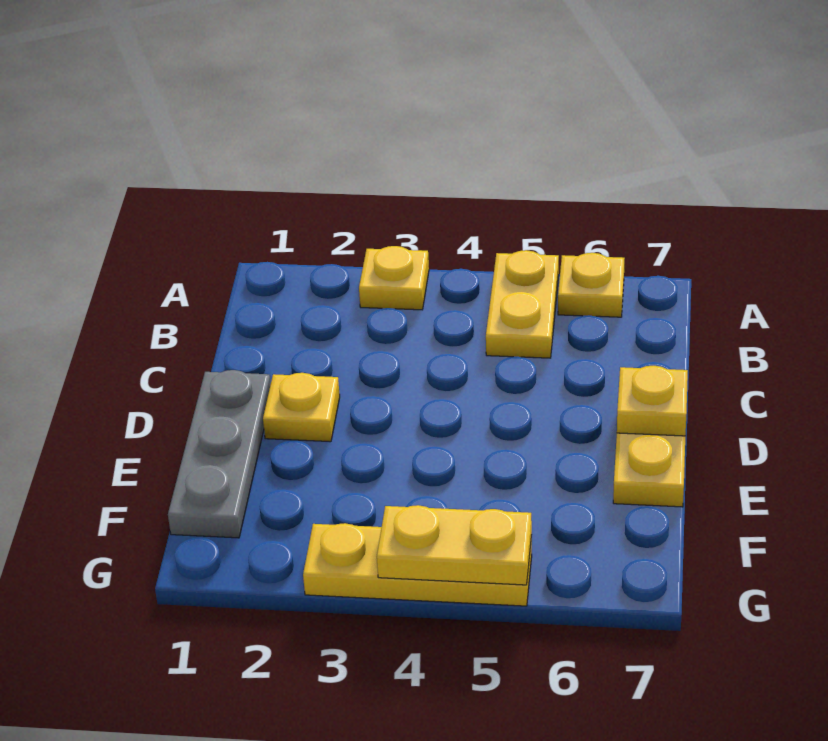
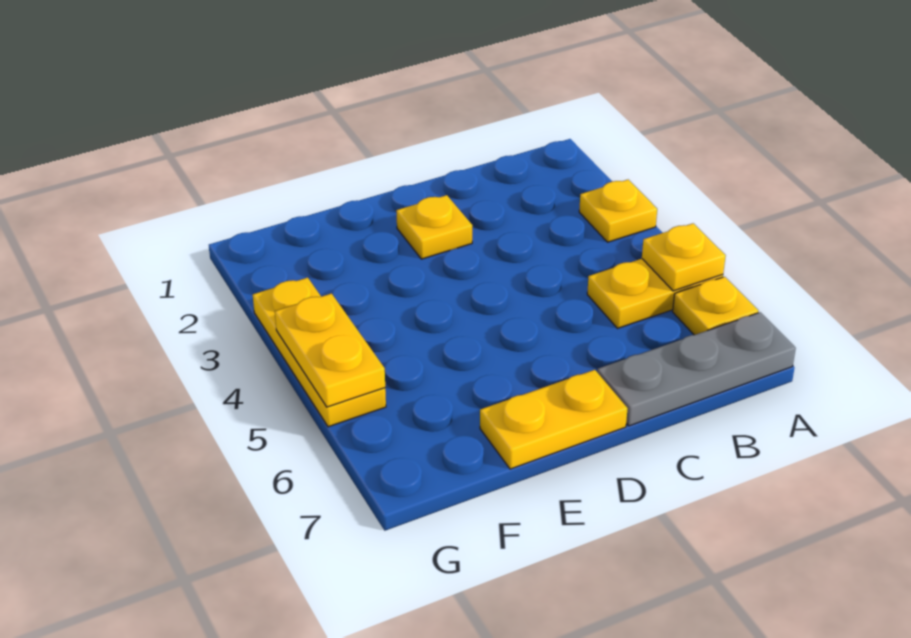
grey plate D1:F1 level 1 -> grey plate A7:C7 level 1
yellow plate D7 level 2 -> yellow plate A5 level 2

